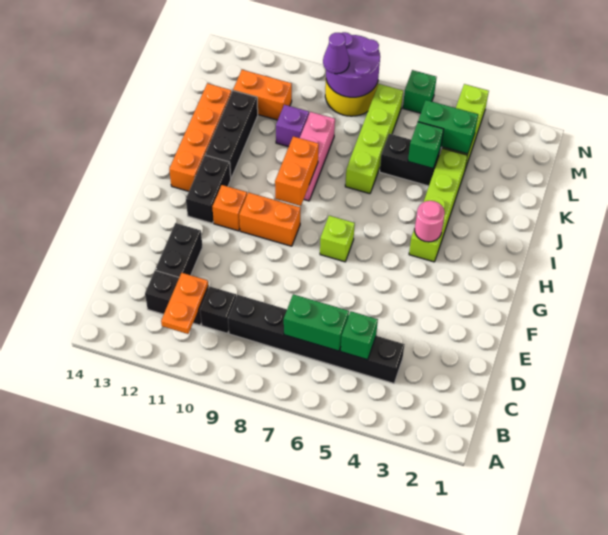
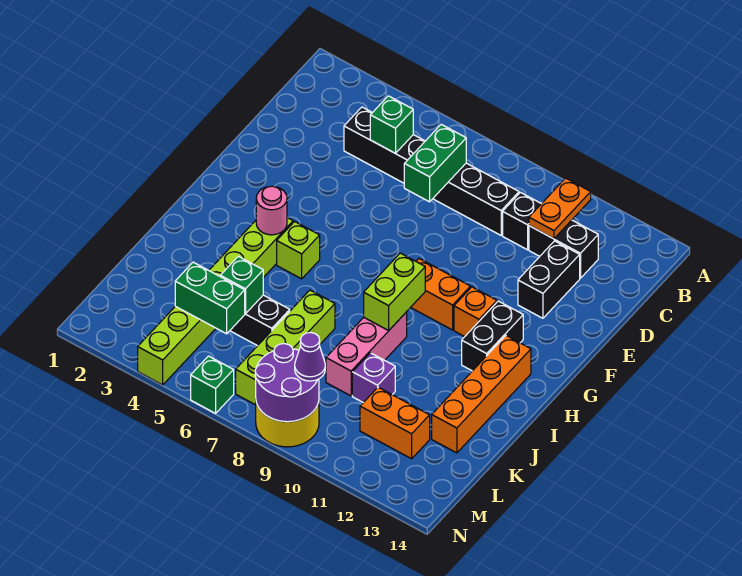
green brick C6:C7 level 2 -> green brick C7:D7 level 2
lime brick G7 level 1 -> lime brick H5 level 1
orange brick H9:I9 level 2 -> lime brick H9:I9 level 2
black brick I12:K12 level 1 -> none

